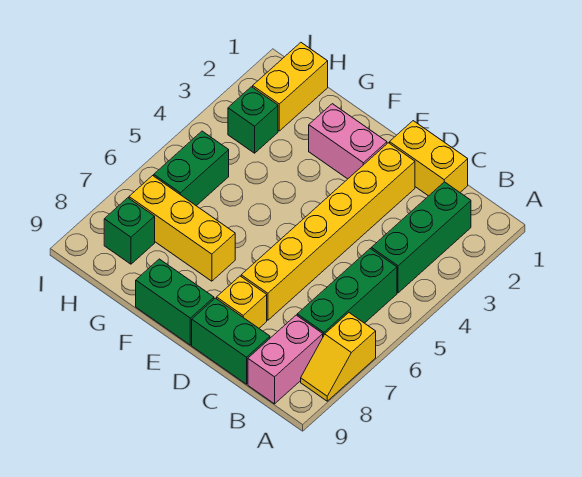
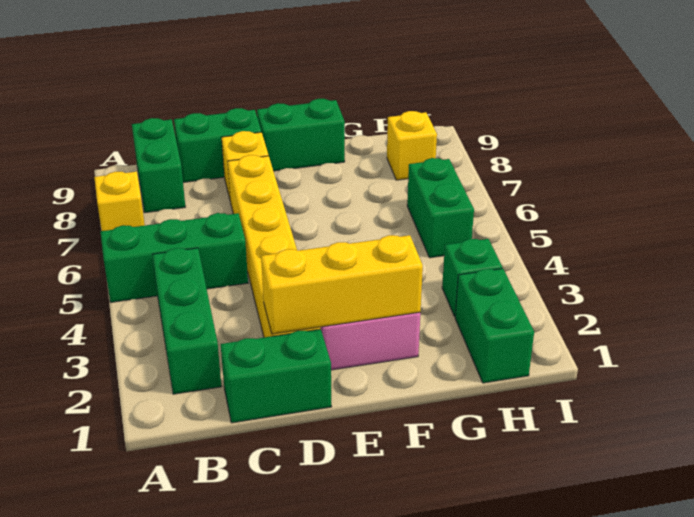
green brick B5:B7 level 1 -> green brick A5:C5 level 1
pink brick B8:B9 level 1 -> green brick B8:B9 level 1
yellow brick C1:D1 level 1 -> green brick C1:D1 level 1
yellow brick F7:H7 level 1 -> yellow brick D2:F2 level 2
yellow brick H1:H2 level 1 -> green brick H1:H2 level 1
green brick H8 level 1 -> yellow brick H8 level 1

